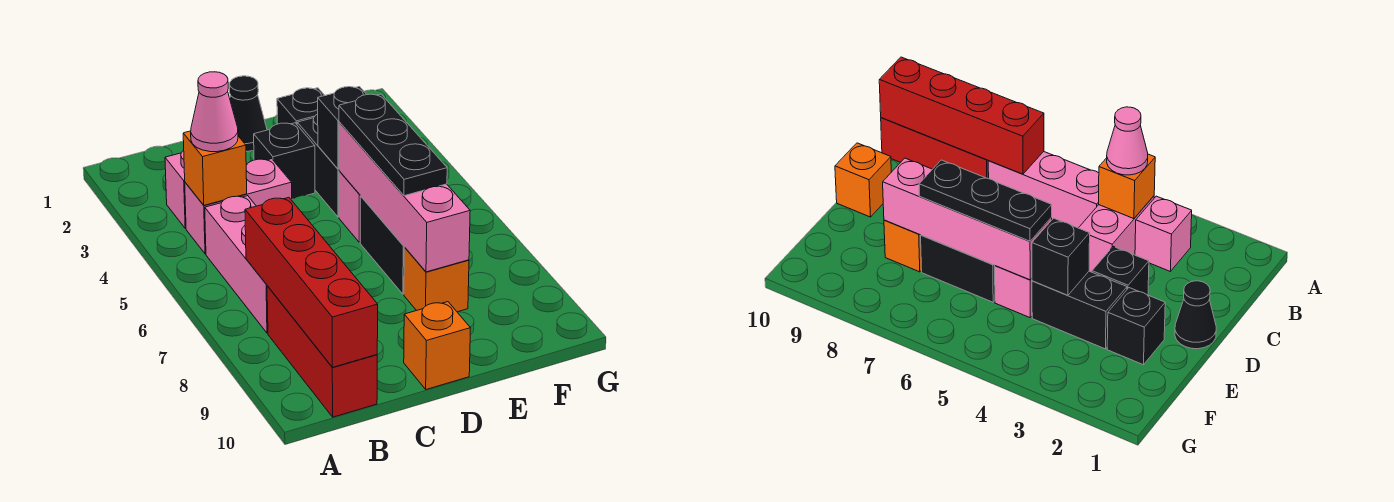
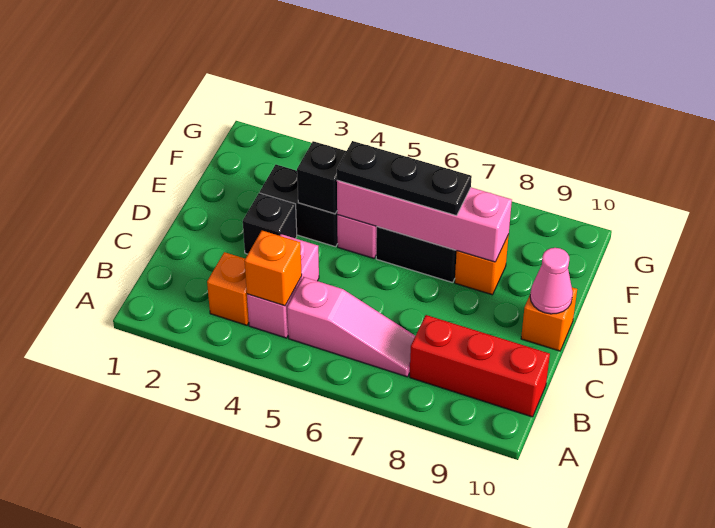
pink brick B3 level 1 -> orange brick B3 level 1
pink cone B4 level 3 -> pink cone D10 level 2
pink brick B5:B7 level 1 -> pink slope B5:B7 level 1 top 5
red brick B7:B10 level 2 -> none
black cone D1 level 1 -> none
black brick E2 level 1 -> none

